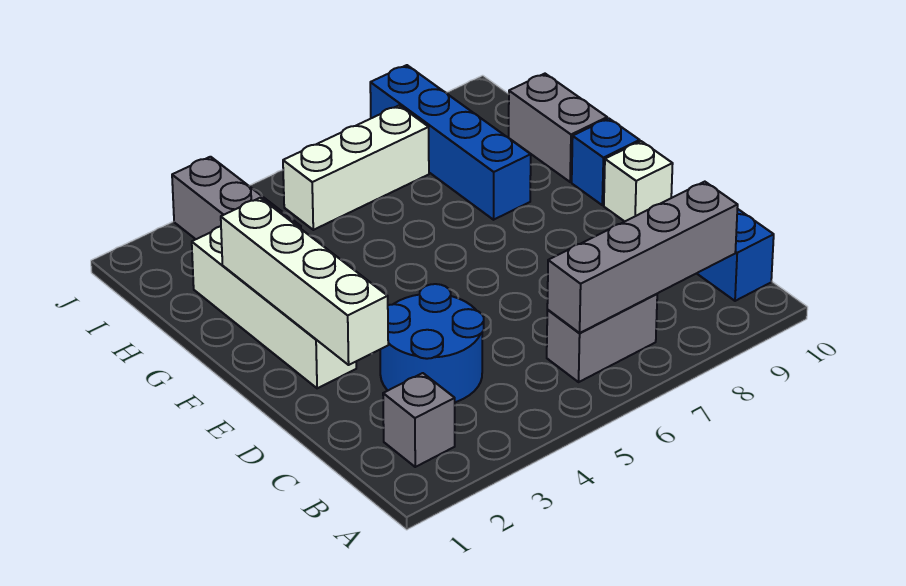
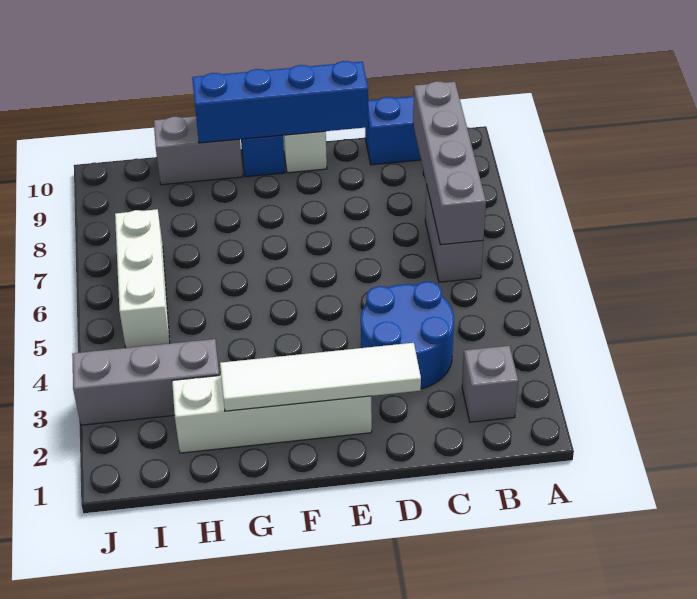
white brick D2:G2 level 2 -> white tile D2:G2 level 2
blue brick G8:J8 level 1 -> blue brick D10:G10 level 2

